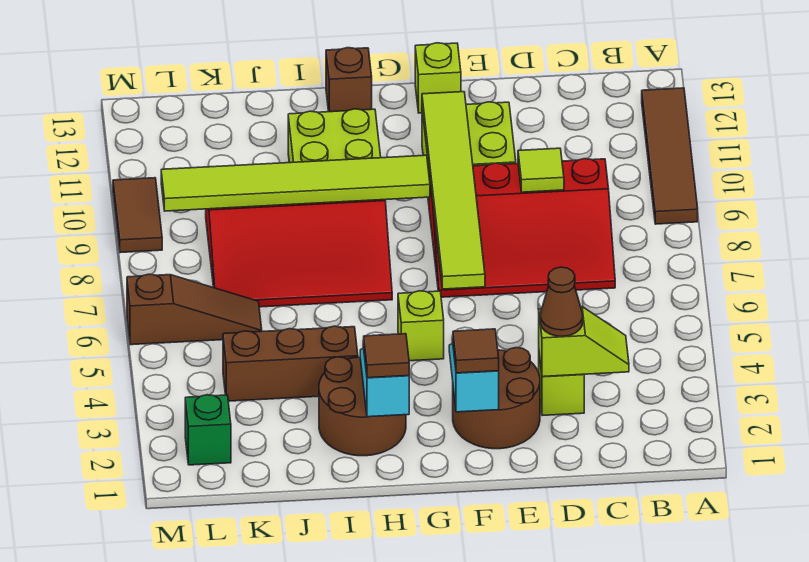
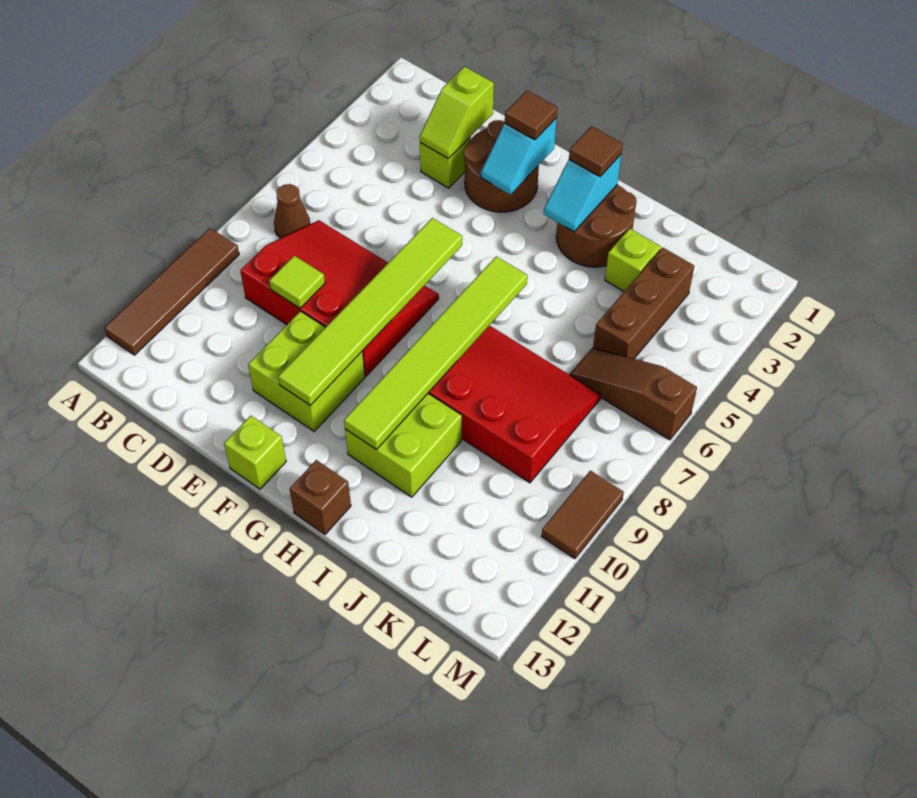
lime slope C3:D3 level 2 top D -> lime slope D2:D3 level 2 top 2
brown cone D3 level 3 -> brown cone B7 level 1
lime brick G5 level 1 -> lime brick J3 level 1
lime tile G9:L9 level 2 -> lime tile H6:H11 level 2
brown brick I4:K4 level 1 -> brown brick K3:K5 level 1
green brick L2 level 1 -> none

